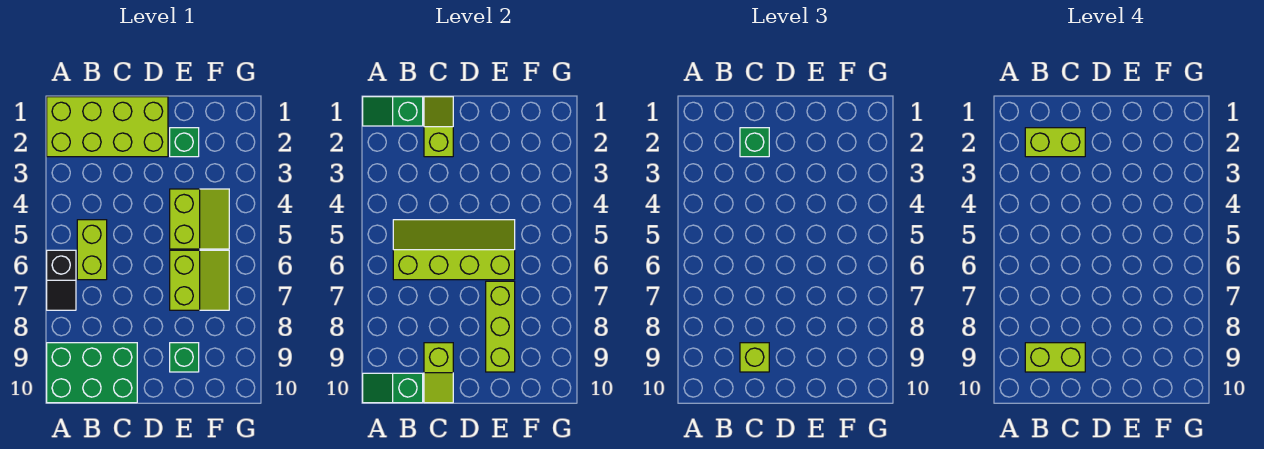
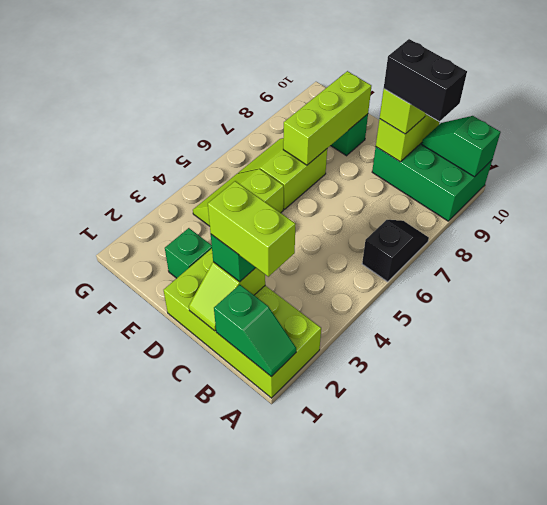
green slope A10:B10 level 2 top B -> green slope A10:B10 level 2 top A
lime brick B5:B6 level 1 -> none
lime slope B5:E6 level 2 top 6 -> none
lime brick B9:C9 level 4 -> black brick B9:C9 level 4

